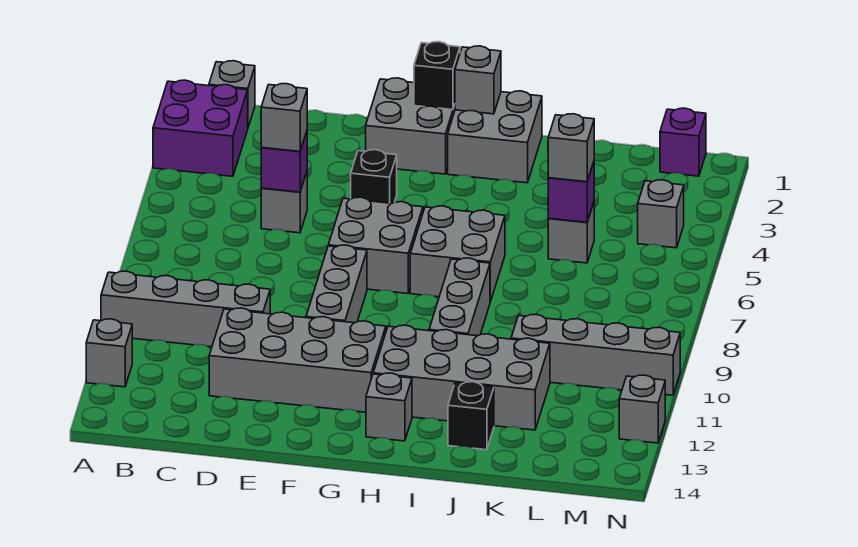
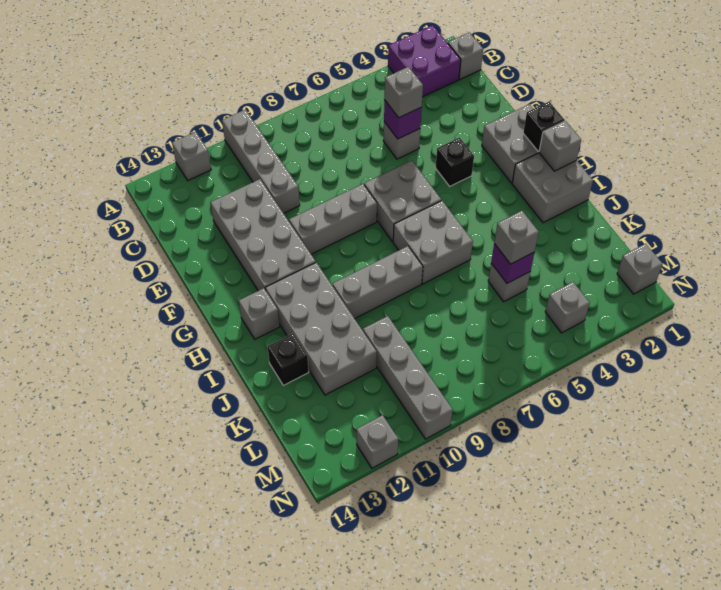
purple brick M1 level 1 -> grey brick M1 level 1

